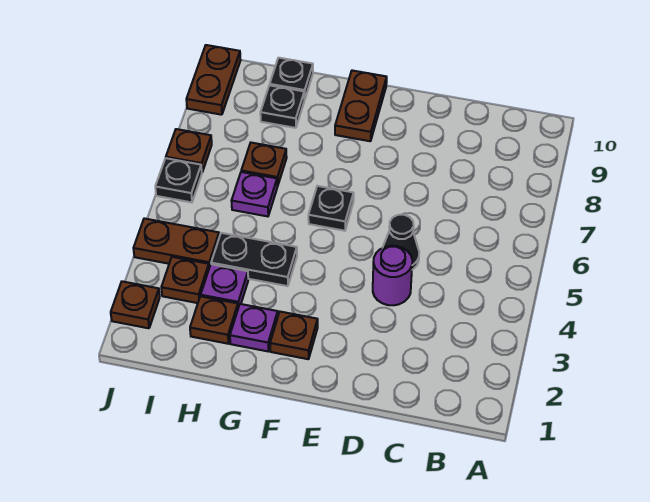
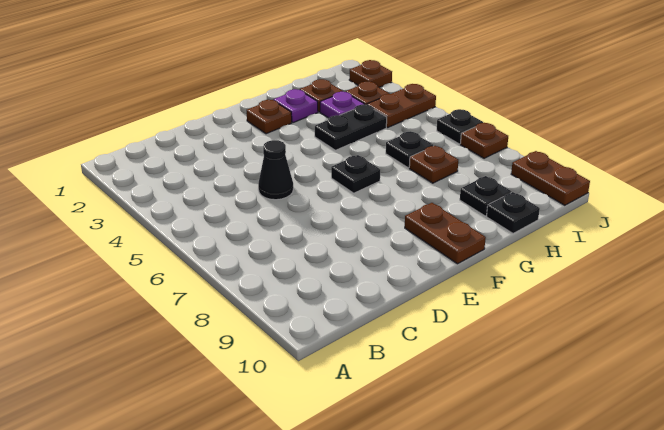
purple round brick D4 level 1 -> none
purple plate H6 level 1 -> black plate H6 level 1

